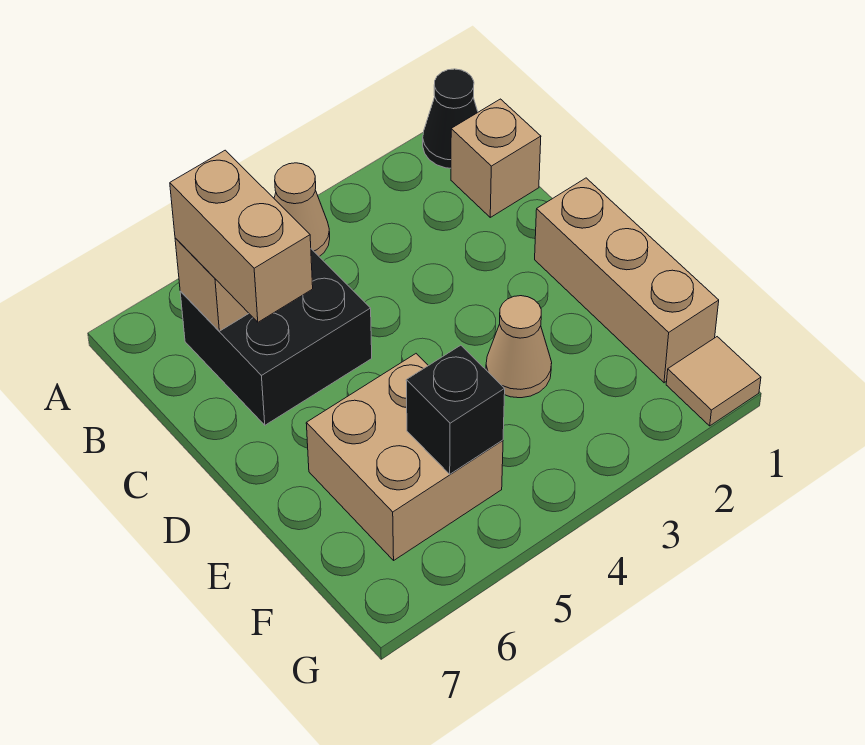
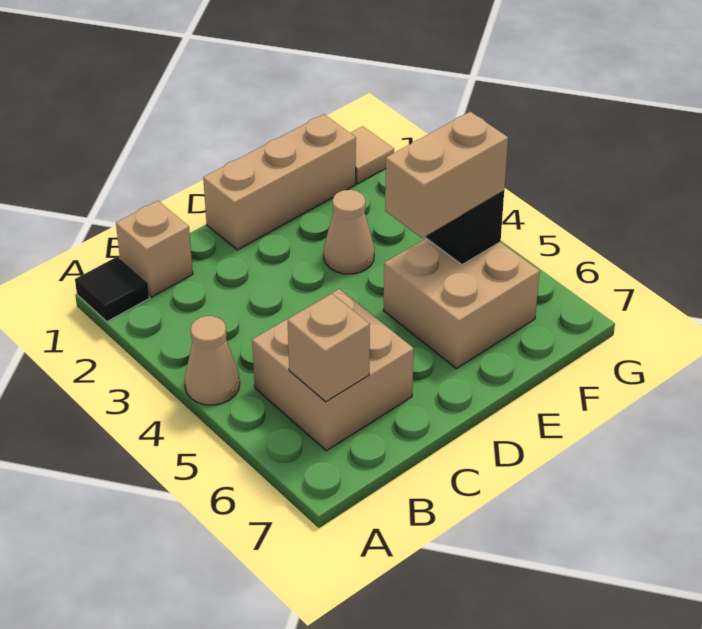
black cone A1 level 1 -> black tile A1 level 1
black brick B5:C6 level 1 -> tan brick B5:C6 level 1
tan brick B6:C6 level 3 -> tan brick E5:F5 level 3

